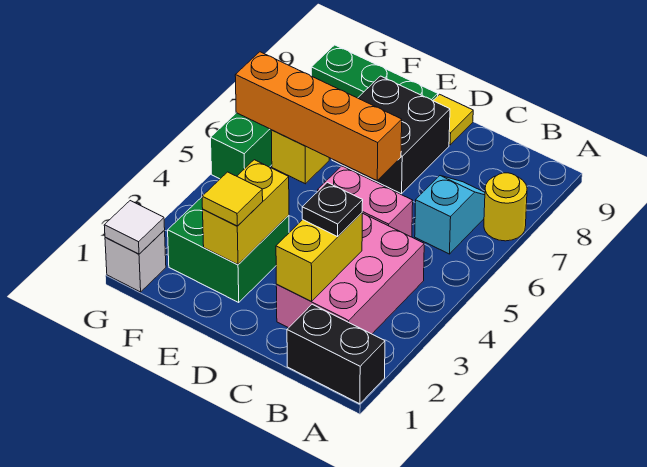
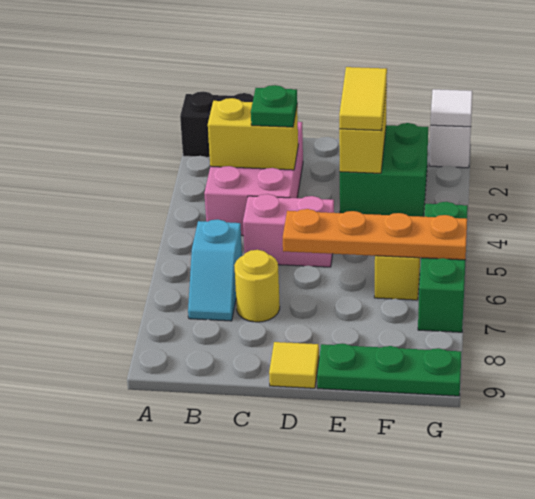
yellow round brick A7 level 1 -> yellow round brick C7 level 1
yellow brick C2:C3 level 2 -> yellow brick B3:C3 level 2
black plate C3 level 3 -> green plate C3 level 3
orange brick D6:G6 level 2 -> orange plate D6:G6 level 2
black brick D7:E8 level 1 -> none
yellow tile E2 level 3 -> yellow tile E2:E3 level 3

